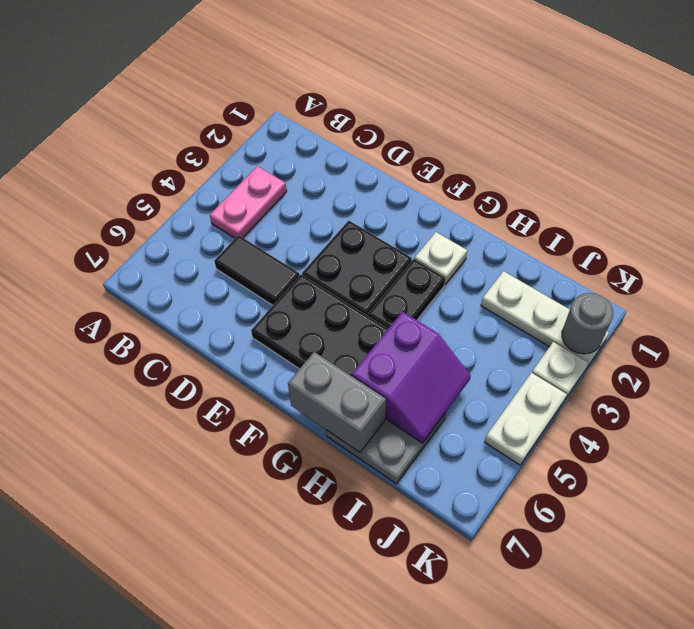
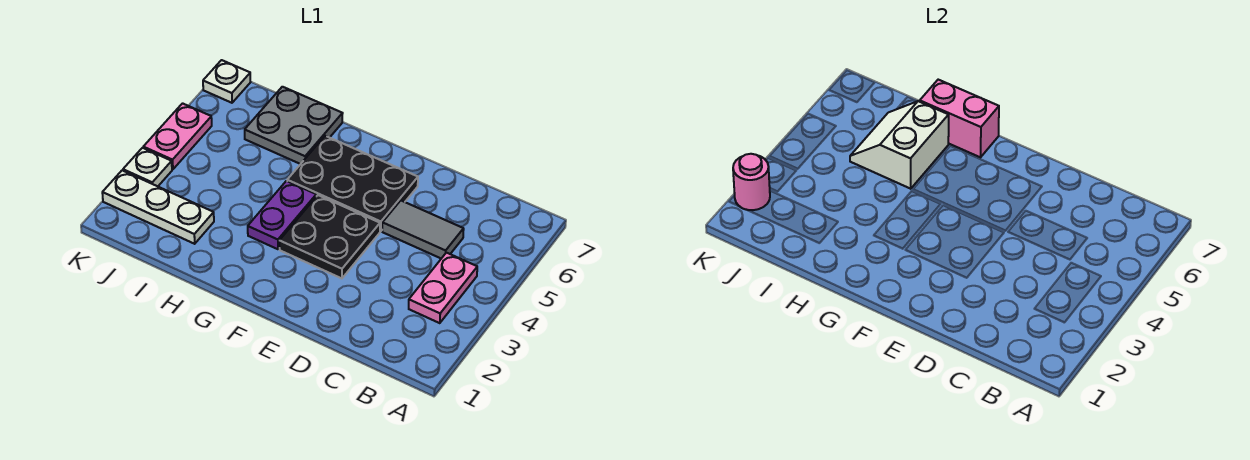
black tile C5:D5 level 1 -> grey tile C5:D5 level 1
white plate G2 level 1 -> white plate K7 level 1
black plate G3:G4 level 1 -> purple plate G3:G4 level 1
grey brick G7:H7 level 2 -> pink brick G7:H7 level 2
purple slope H5:I6 level 2 top H -> white slope H5:I6 level 2 top H
grey round brick K2 level 2 -> pink round brick K2 level 2
white plate K4:K5 level 1 -> pink plate K4:K5 level 1

